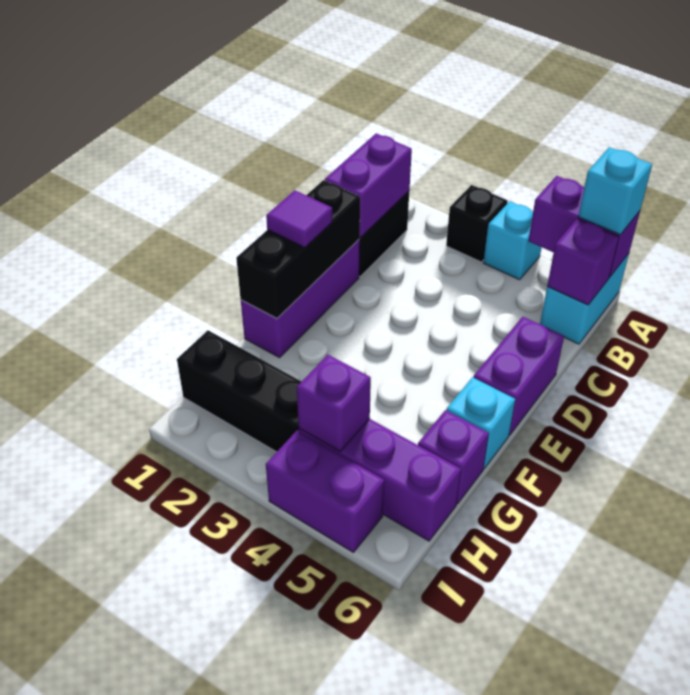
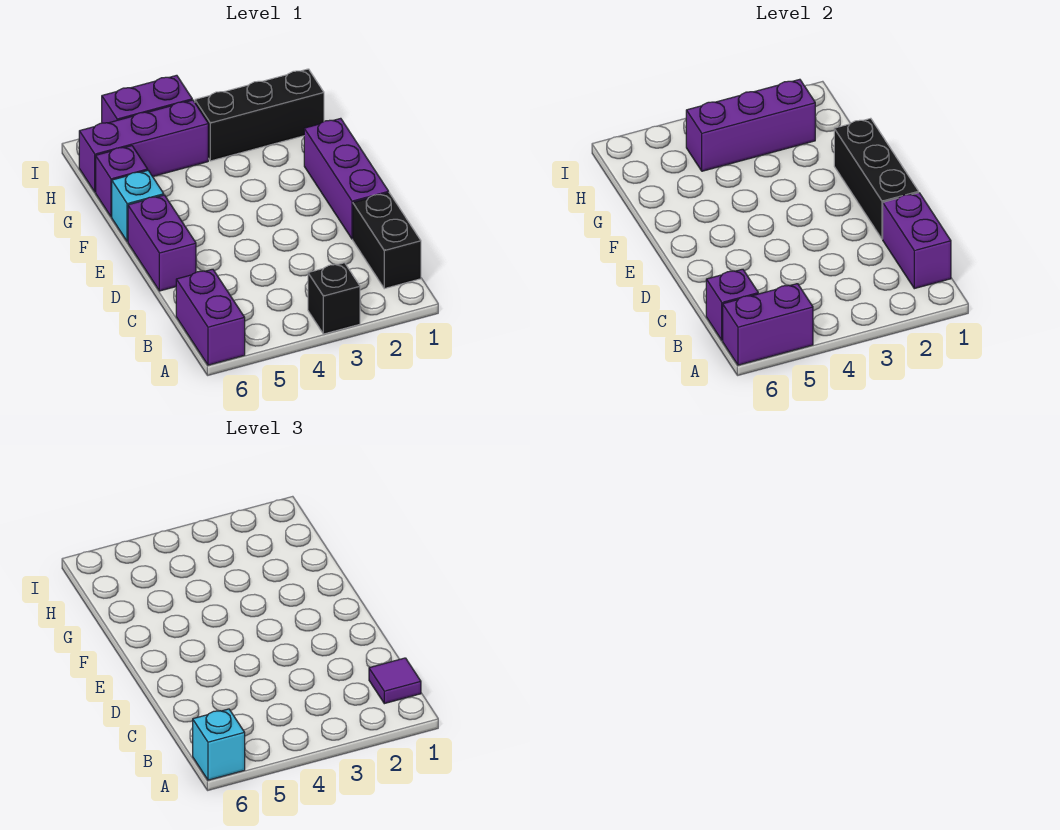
cyan brick A4 level 1 -> none
cyan brick A6:B6 level 1 -> purple brick A6:B6 level 1
purple tile E1 level 3 -> purple tile B1 level 3
purple brick H4 level 2 -> purple brick H2:H4 level 2

